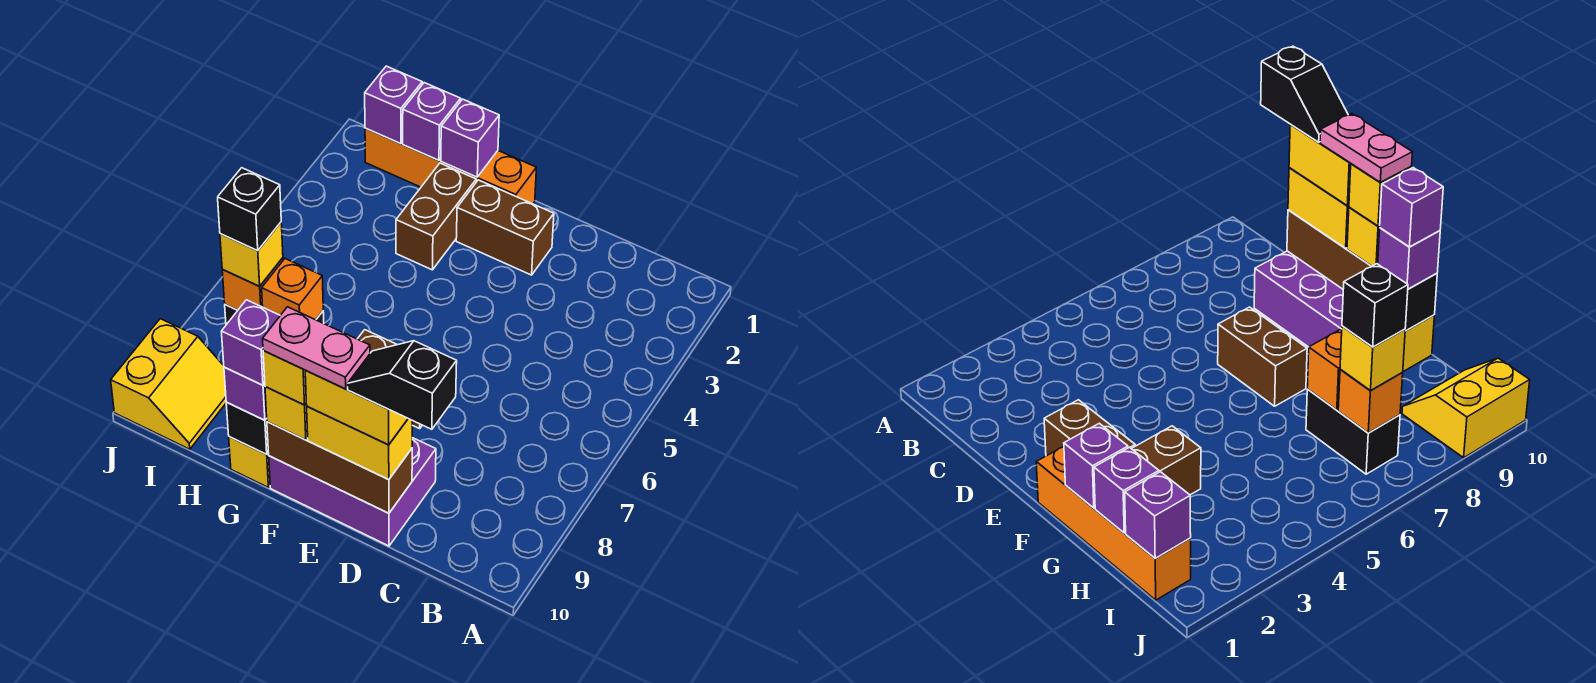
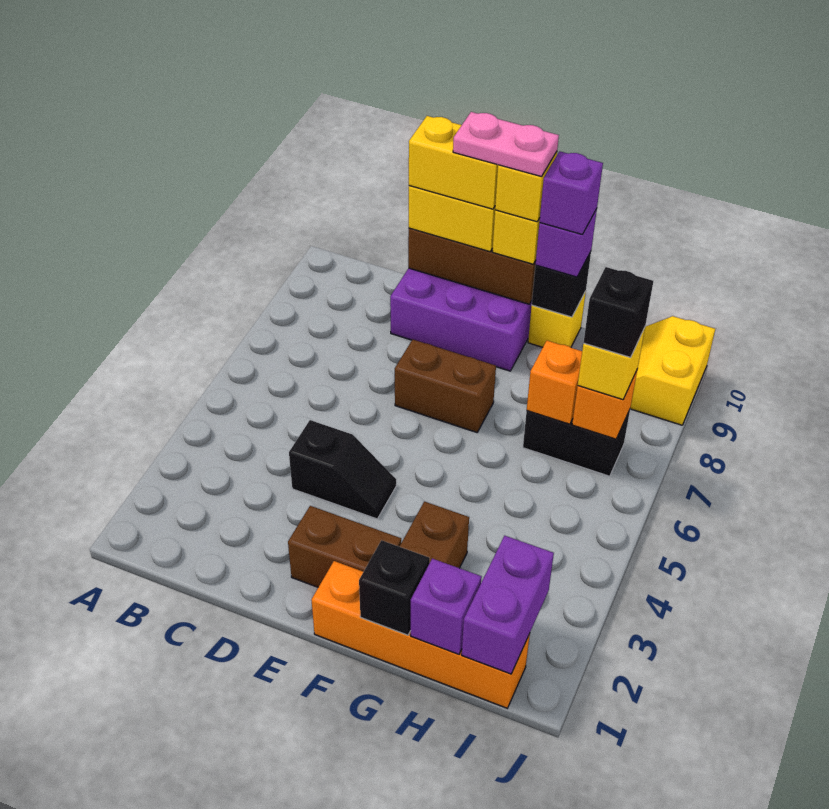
black slope C10:D10 level 5 top C -> black slope D4:E4 level 1 top D
purple brick G1 level 2 -> black brick G1 level 2
purple brick I1 level 2 -> purple brick I1:I2 level 2

